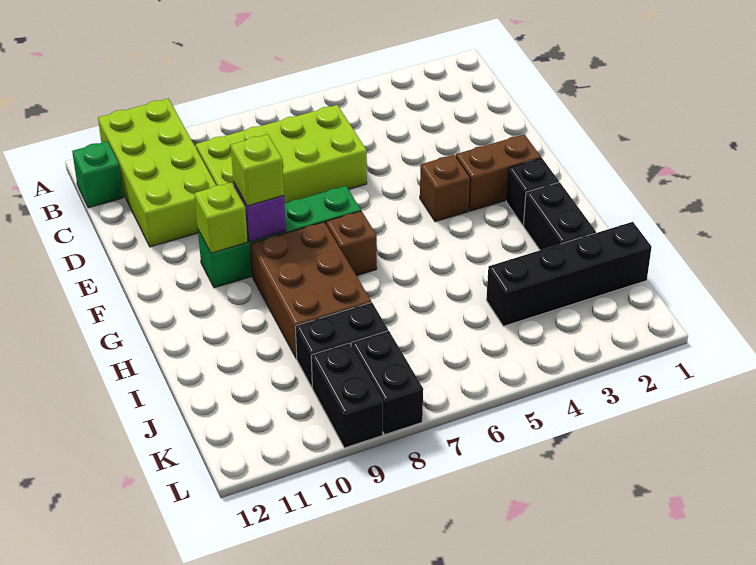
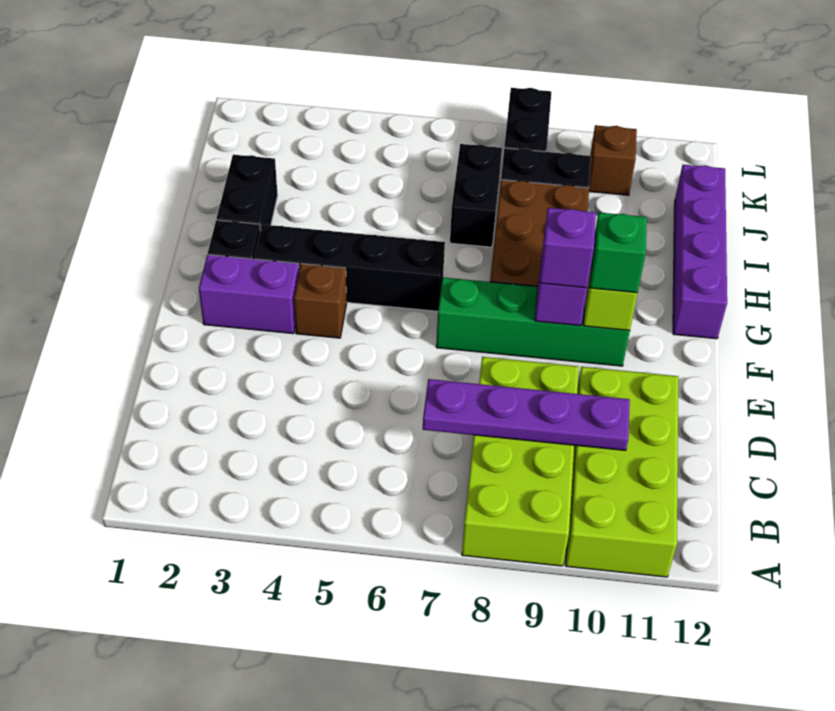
green brick B12 level 1 -> green brick F10 level 3
lime brick C6:D9 level 1 -> lime brick A8:D9 level 1
none -> purple plate C7:C10 level 2
brown brick F2:F3 level 1 -> purple brick F2:F3 level 1
lime brick F9 level 3 -> purple brick F9 level 3
brown brick G7 level 1 -> brown brick K10 level 1
none -> purple brick G12:J12 level 1
black brick J1:J4 level 1 -> black brick G3:G6 level 1
black brick K9:L9 level 1 -> black brick I7:J7 level 1

